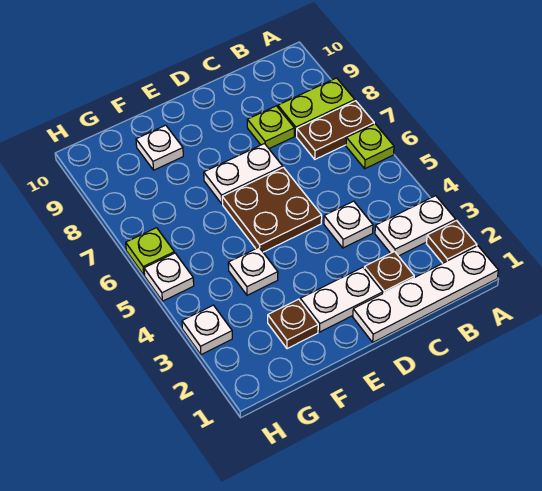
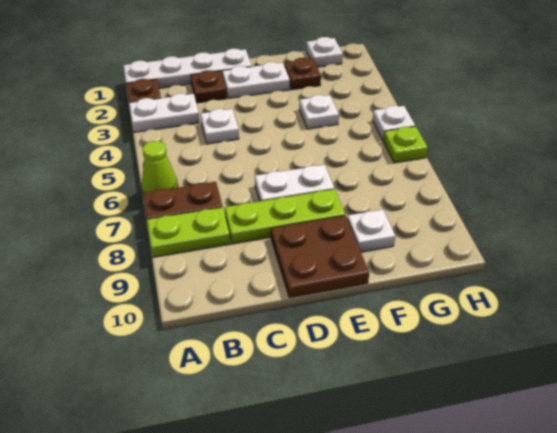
lime plate A6 level 1 -> lime cone A6 level 1
lime plate C8 level 1 -> lime plate C8:E8 level 1
brown plate D5:E6 level 1 -> brown plate D9:E10 level 1
white plate H3 level 1 -> white plate G1 level 1

